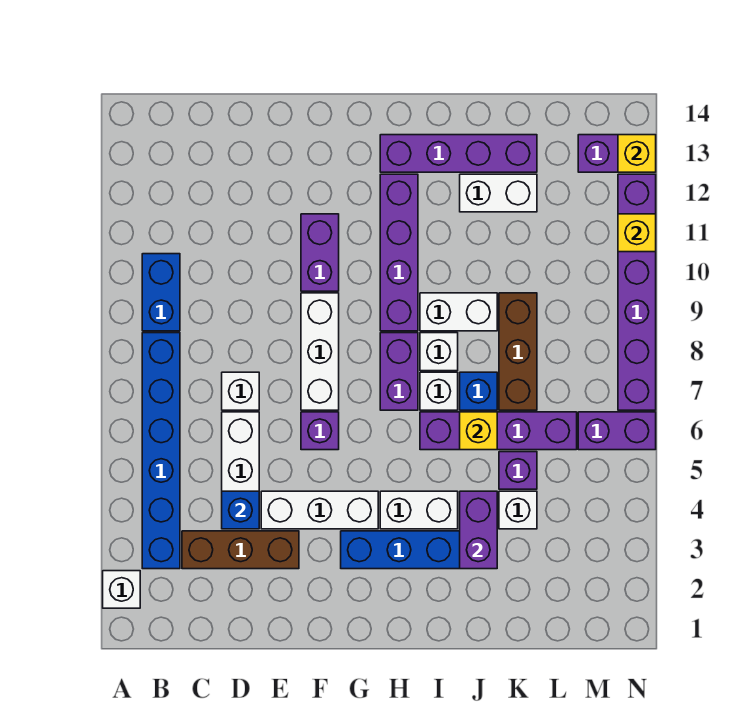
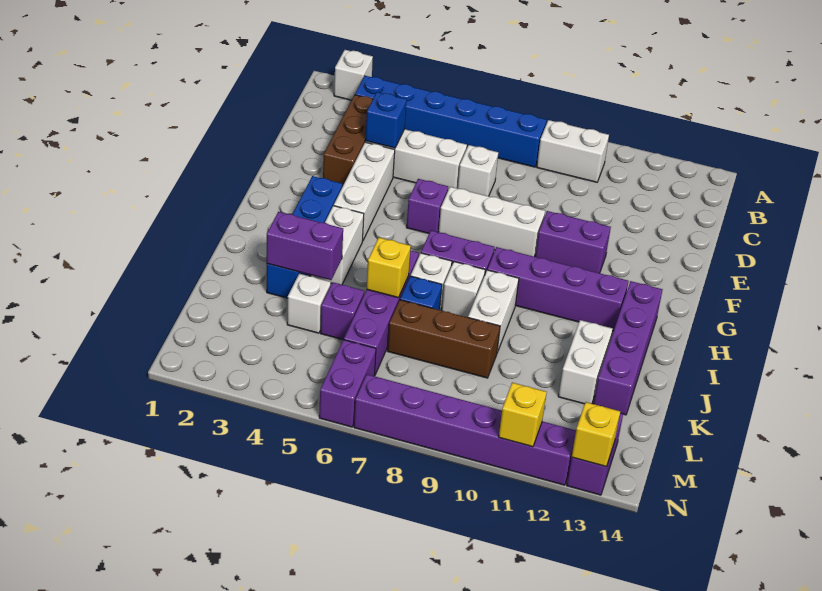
blue brick B9:B10 level 1 -> white brick B9:B10 level 1

